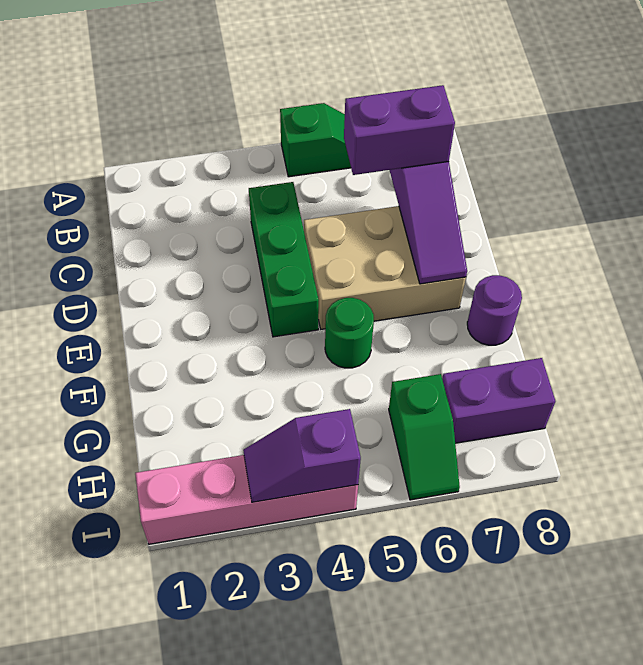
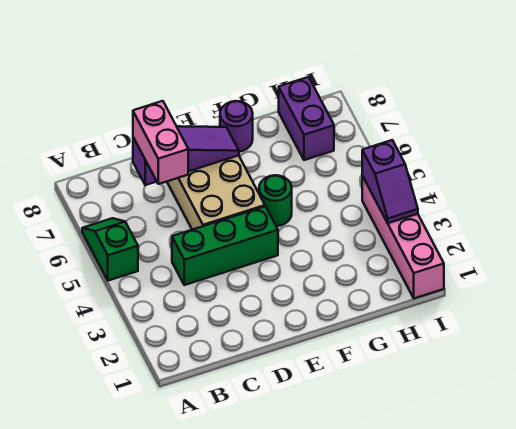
purple brick C6:C7 level 3 -> pink brick C6:C7 level 3
green slope H6:I6 level 1 top H -> none

